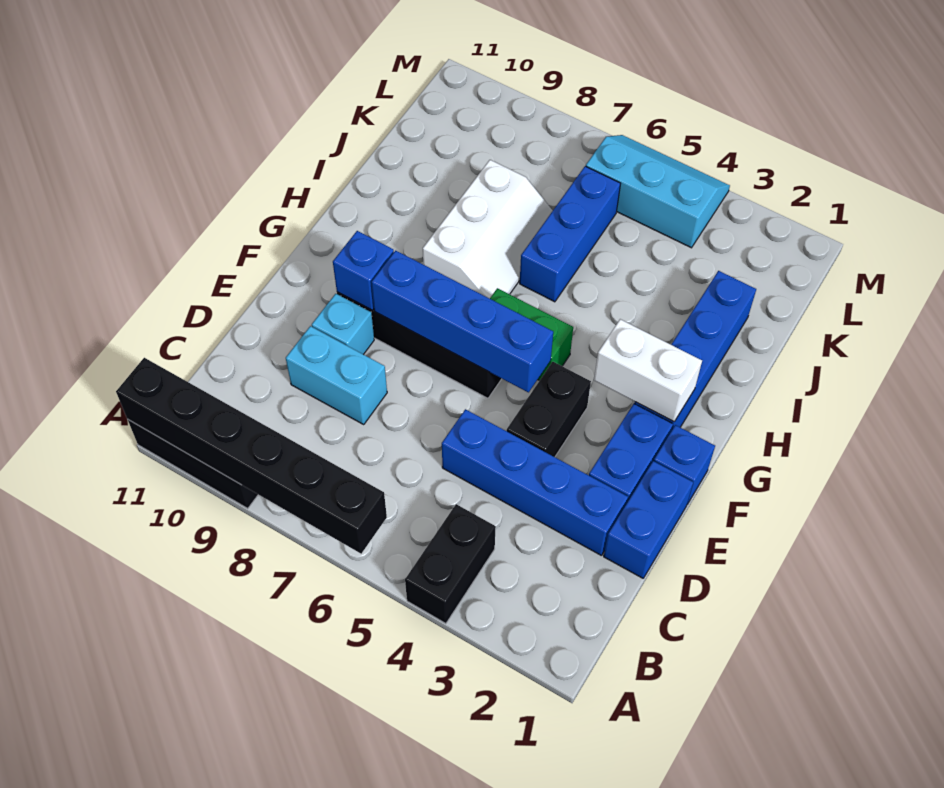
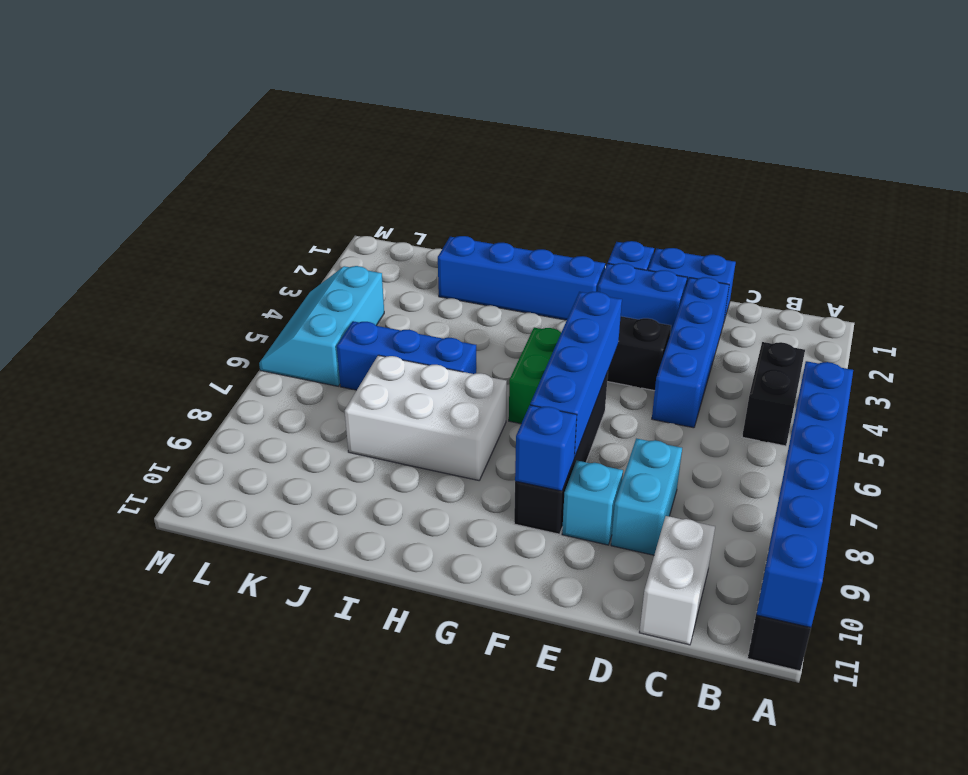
black brick A4:B4 level 1 -> black brick B4:B5 level 1
black brick A6:A11 level 2 -> blue brick A6:A11 level 2
white brick G2:G3 level 2 -> white brick C10:C11 level 1
white slope H7:J8 level 1 top 8 -> white brick H7:J8 level 1

